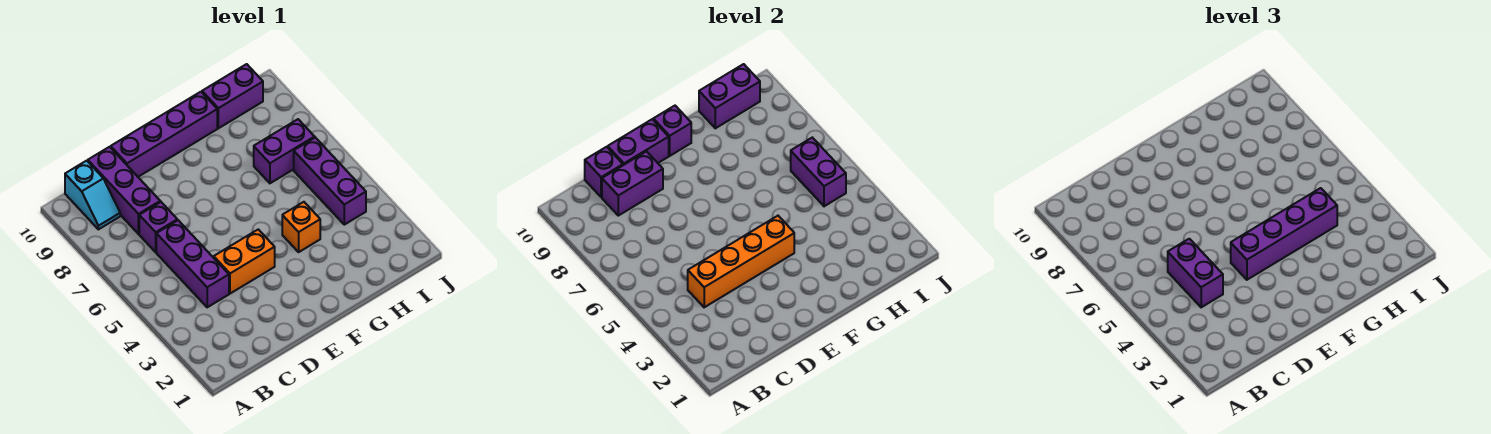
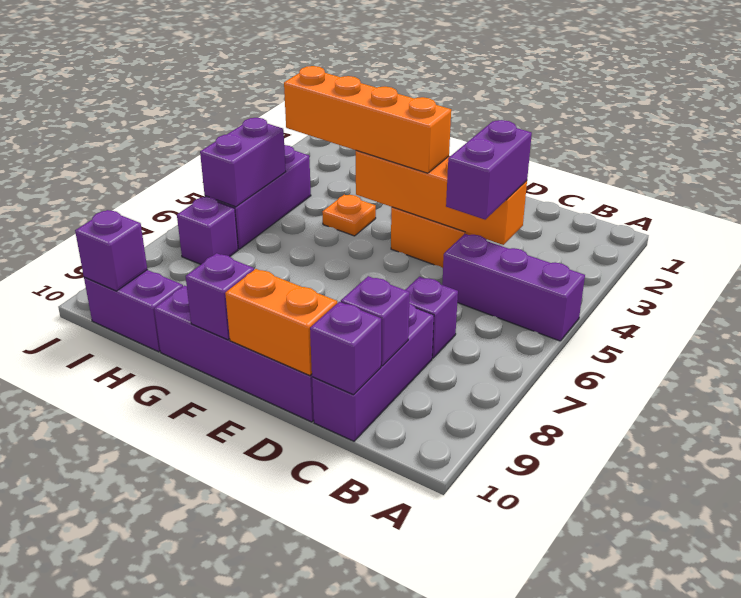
cyan slope B9:B10 level 1 top 10 -> none
purple brick C4:C6 level 1 -> purple brick A5:C5 level 1
purple brick C9:D9 level 2 -> purple brick C9 level 2
purple brick D10:E10 level 2 -> orange brick D10:E10 level 2
purple brick E4:H4 level 3 -> orange brick E4:H4 level 3
orange brick G4 level 1 -> orange plate G4 level 1
purple brick H7:I7 level 1 -> purple brick I7 level 1
purple brick H10:I10 level 2 -> purple brick I10 level 2

